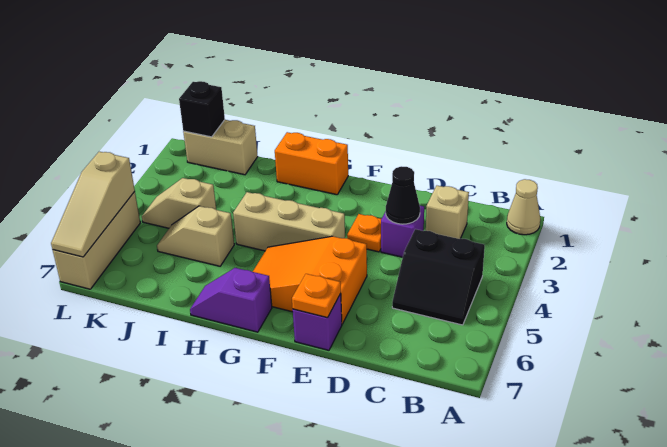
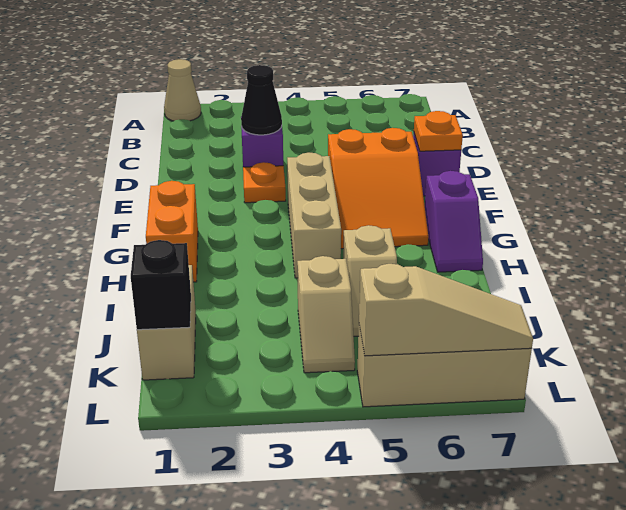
black slope B4:C5 level 1 top 4 -> none
tan brick C2 level 1 -> none

